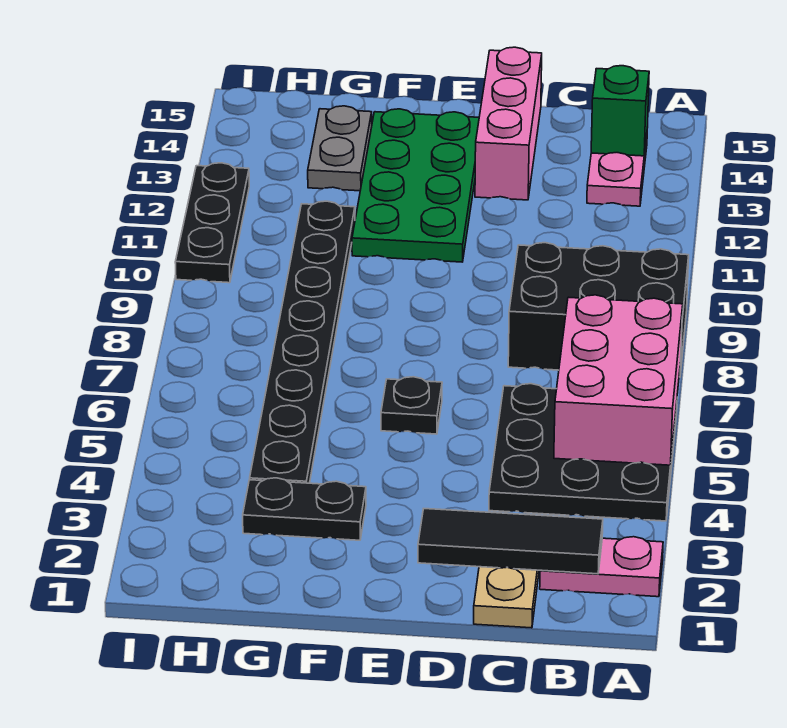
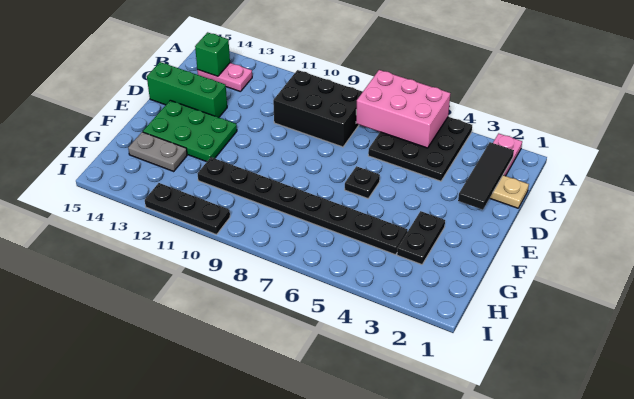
black brick A8:C9 level 1 -> black brick B8:C10 level 1
pink brick D13:D15 level 1 -> green brick D13:D15 level 1
green plate E11:F14 level 1 -> green plate E12:F14 level 1

